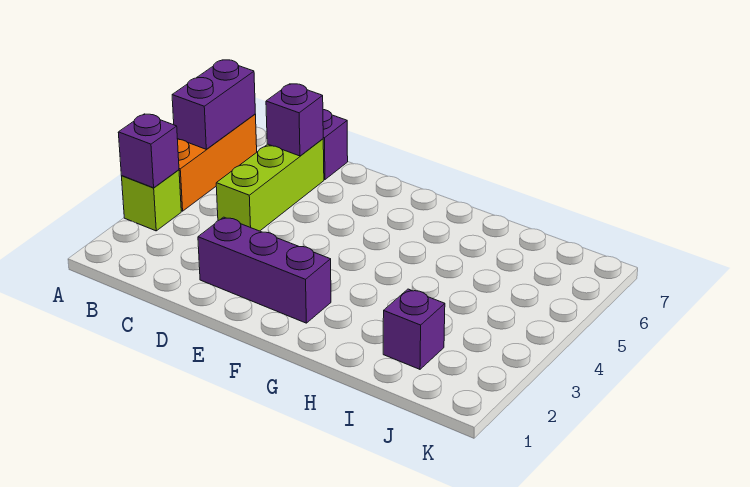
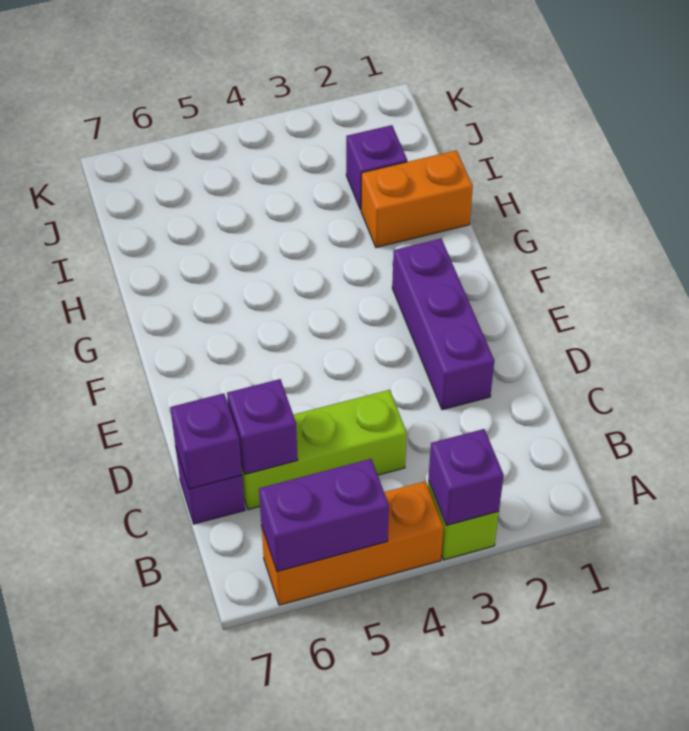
none -> purple brick C7 level 2
none -> orange brick H1:H2 level 1

